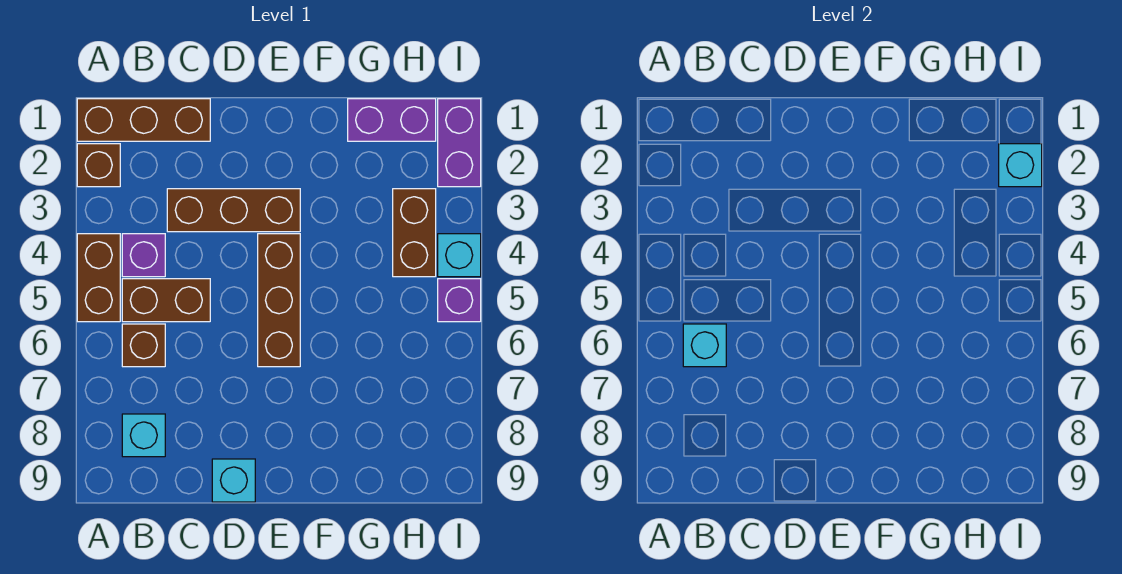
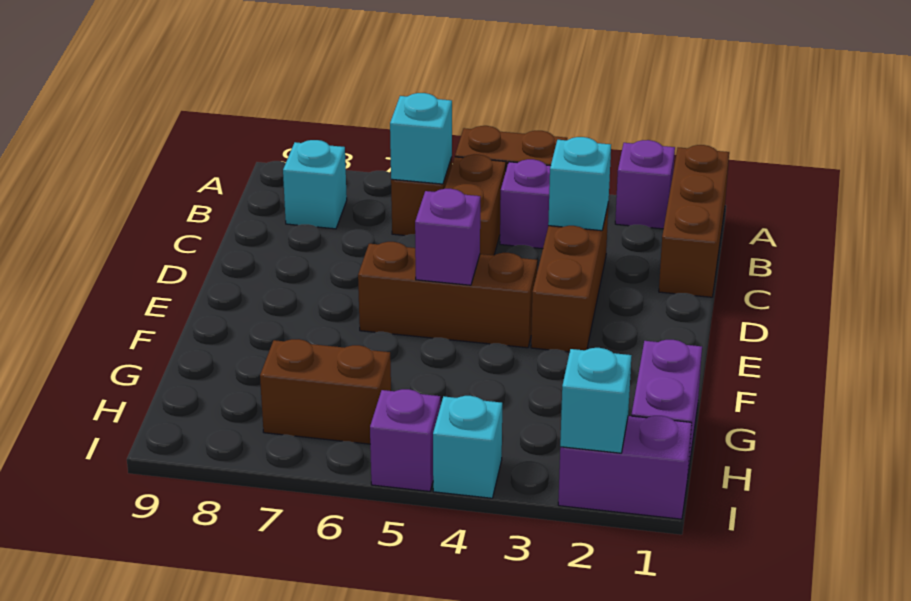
brown brick A2 level 1 -> purple brick A2 level 1
cyan brick D9 level 1 -> cyan brick C3 level 2
none -> purple brick E5 level 2
brown brick H3:H4 level 1 -> brown brick H6:H7 level 1

